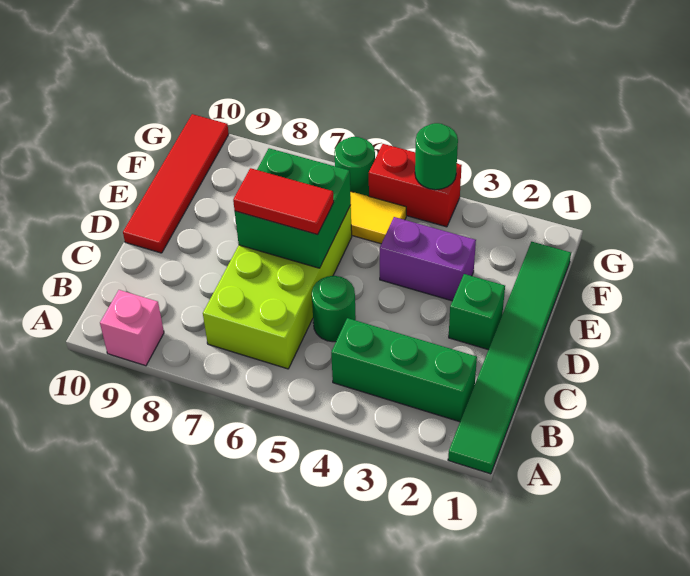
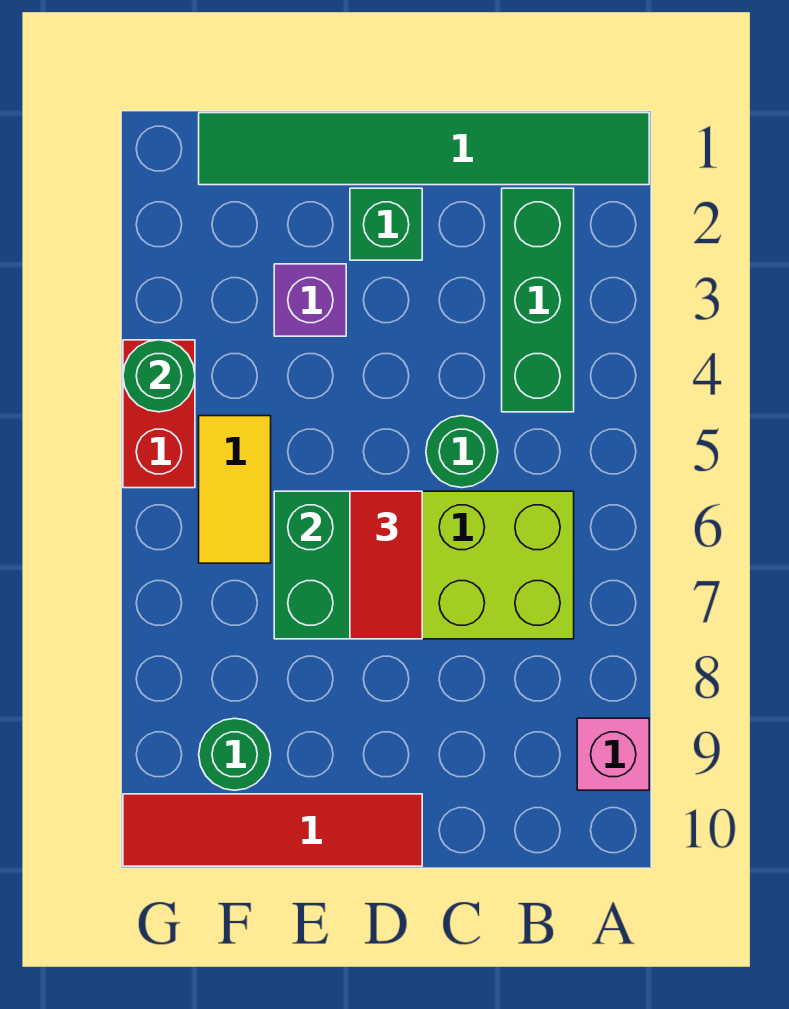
purple brick E3:E4 level 1 -> purple brick E3 level 1
green round brick G6 level 1 -> green round brick F9 level 1

